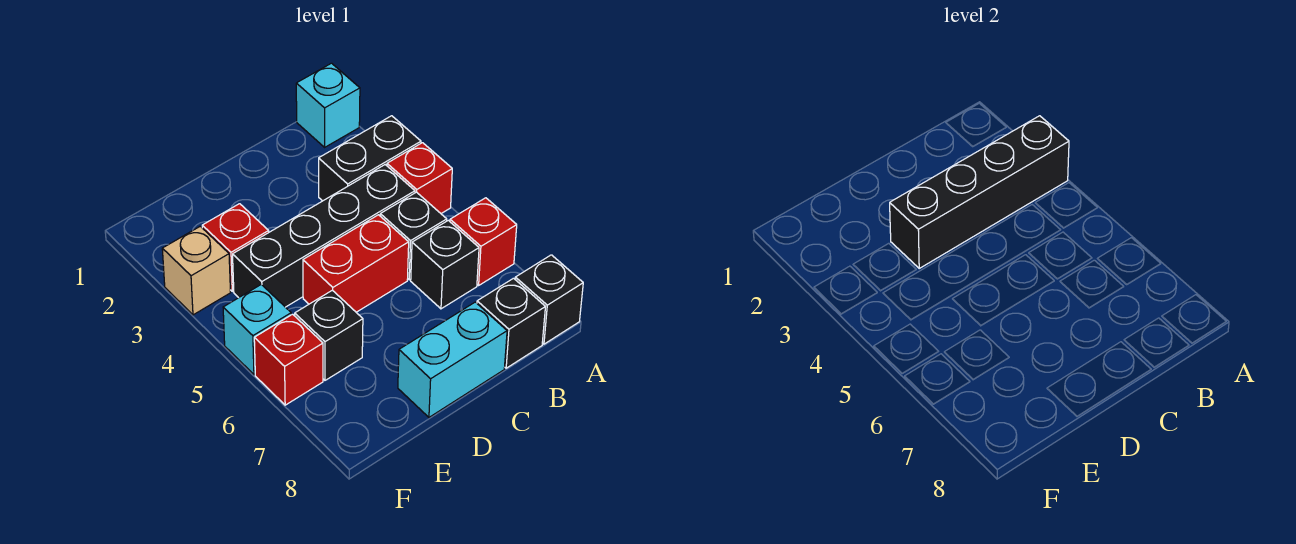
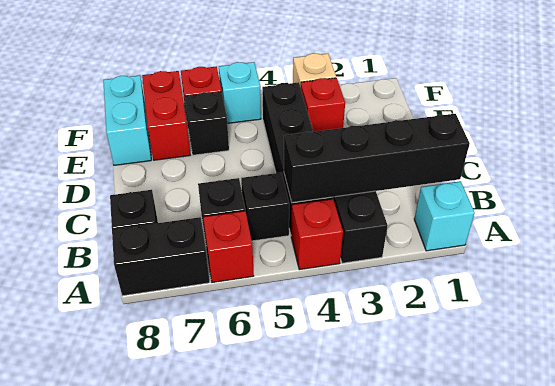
black brick A3:D3 level 2 -> black brick B1:B4 level 2
black brick A8 level 1 -> black brick A7:A8 level 1
red brick C5:D5 level 1 -> red brick E7:F7 level 1
cyan brick C8:D8 level 1 -> cyan brick E8:F8 level 1

